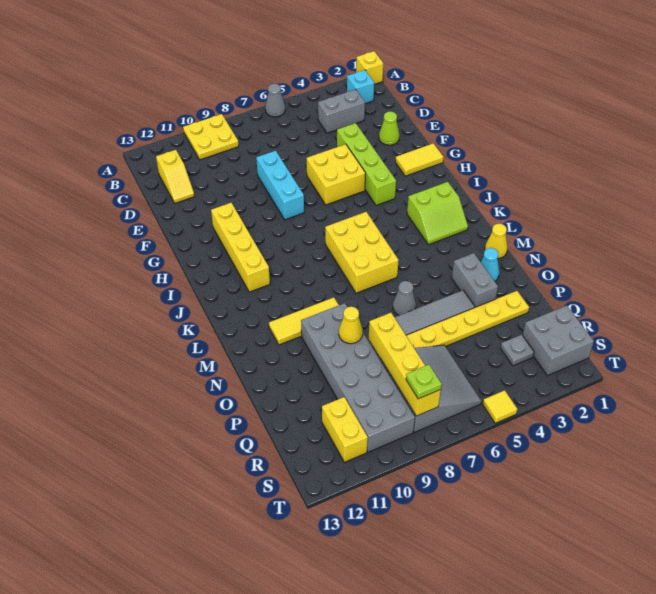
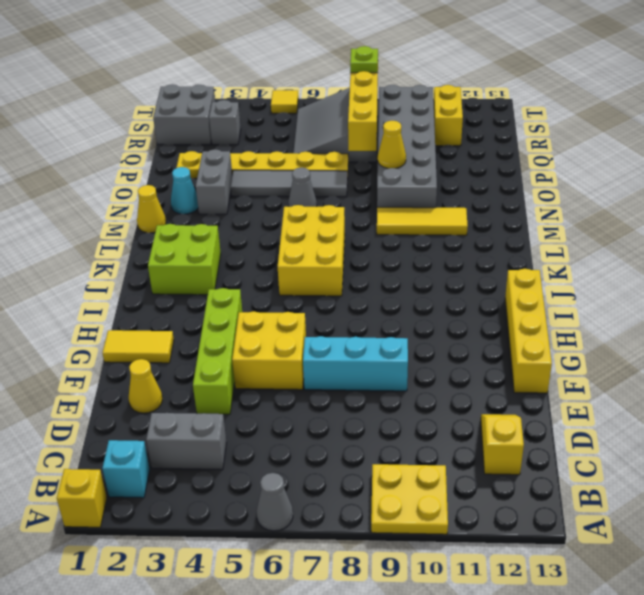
lime cone E2 level 1 -> yellow cone E2 level 1
cyan brick E8:G8 level 1 -> cyan brick F7:F9 level 1
yellow brick G11:J11 level 1 -> yellow brick F13:I13 level 1
lime slope J2:K3 level 1 top J -> lime brick J2:K3 level 1
grey plate R3 level 1 -> grey brick R3 level 1

